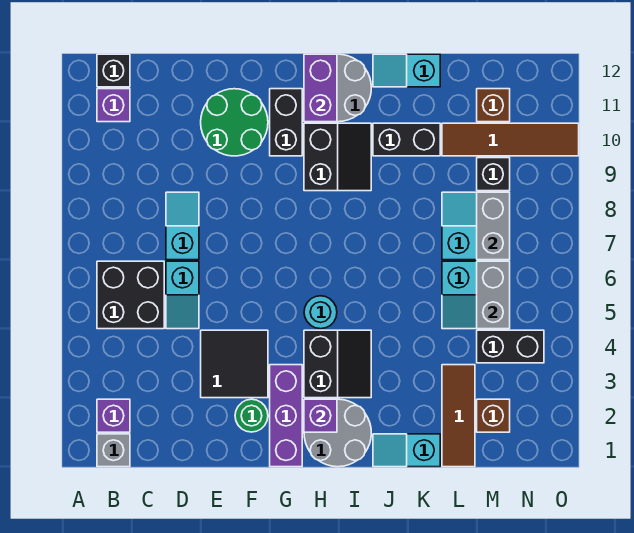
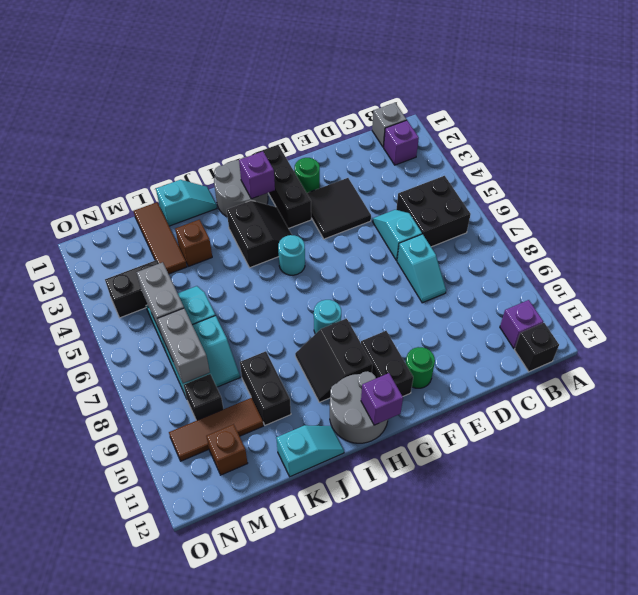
green round brick E10:F11 level 1 -> green round brick F11 level 1
purple brick G1:G3 level 1 -> black brick G1:G3 level 1
black slope H3:I4 level 1 top H -> black slope H3:I4 level 1 top I
none -> cyan round brick H8 level 1
purple brick H11:H12 level 2 -> purple brick H12 level 2
black brick J10:K10 level 1 -> black brick K9:K10 level 1
brown tile L10:O10 level 1 -> brown tile L10:N10 level 1
brown brick M2 level 1 -> brown brick K3 level 1

